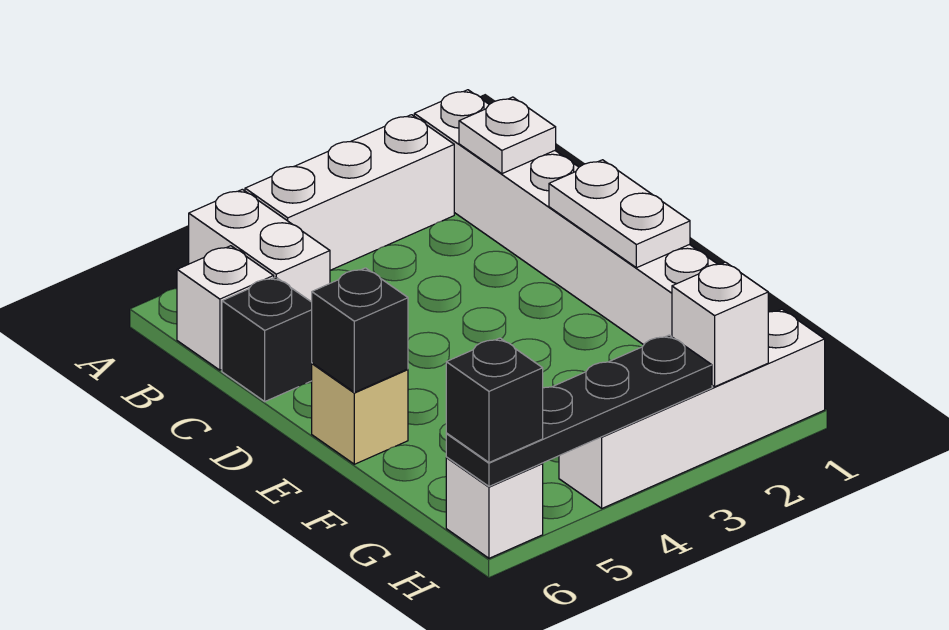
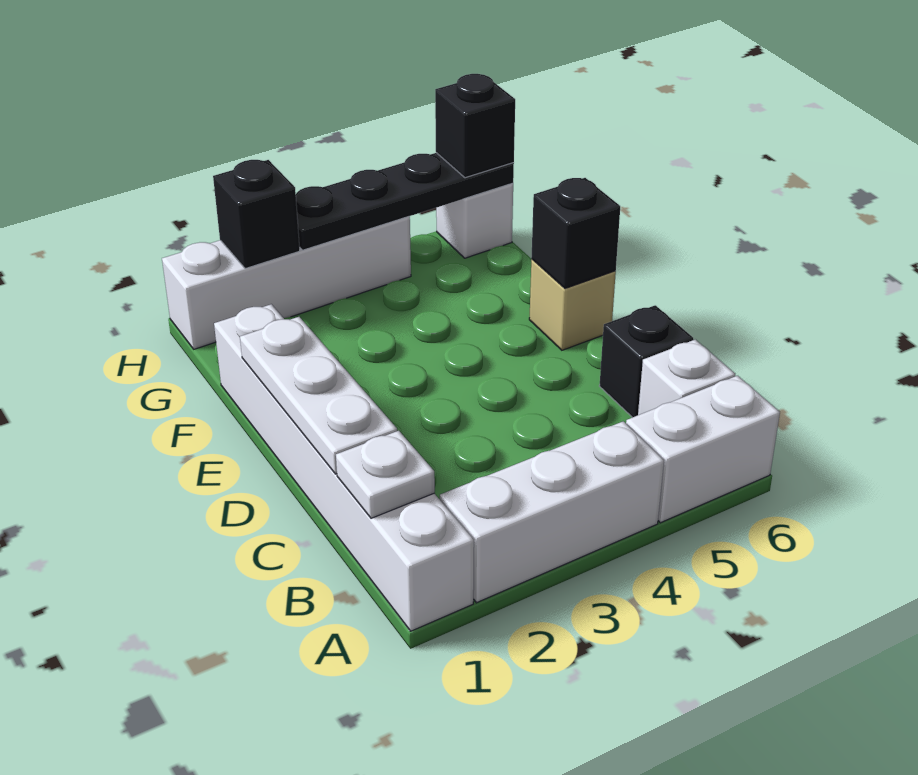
white brick A5:B5 level 1 -> white brick A5:A6 level 1
white plate D1:E1 level 2 -> white plate C1:E1 level 2
white brick H2 level 2 -> black brick H2 level 2

